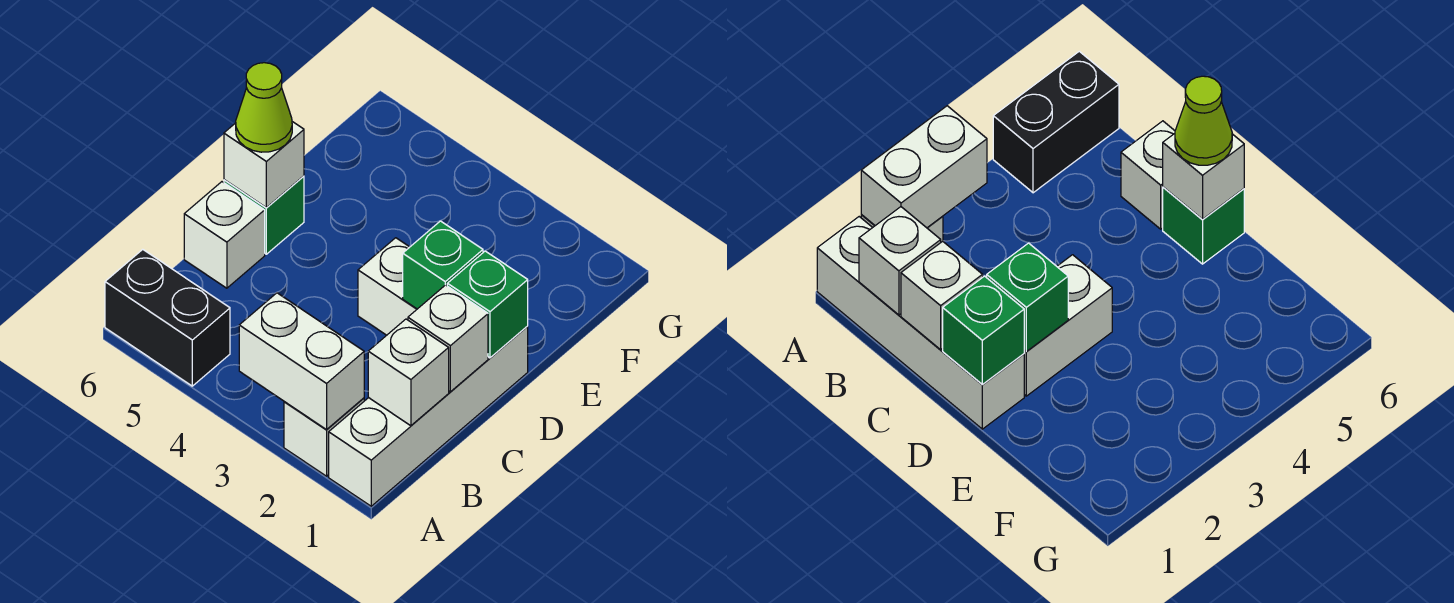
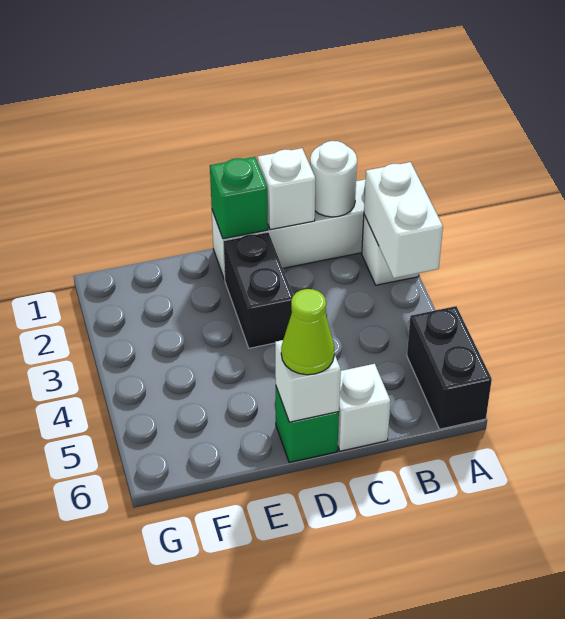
white brick B1 level 2 -> white round brick B1 level 2
white brick D2:D3 level 1 -> black brick D2:D3 level 1
green brick D2 level 2 -> none

